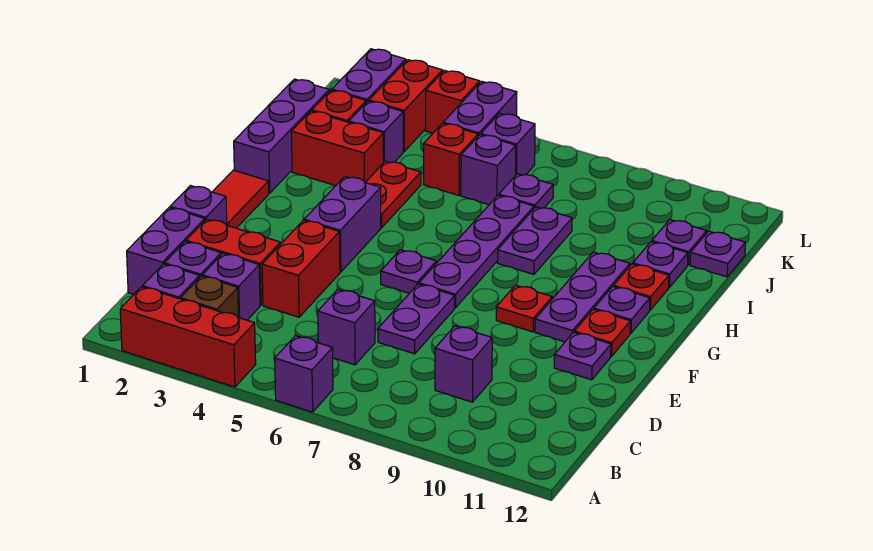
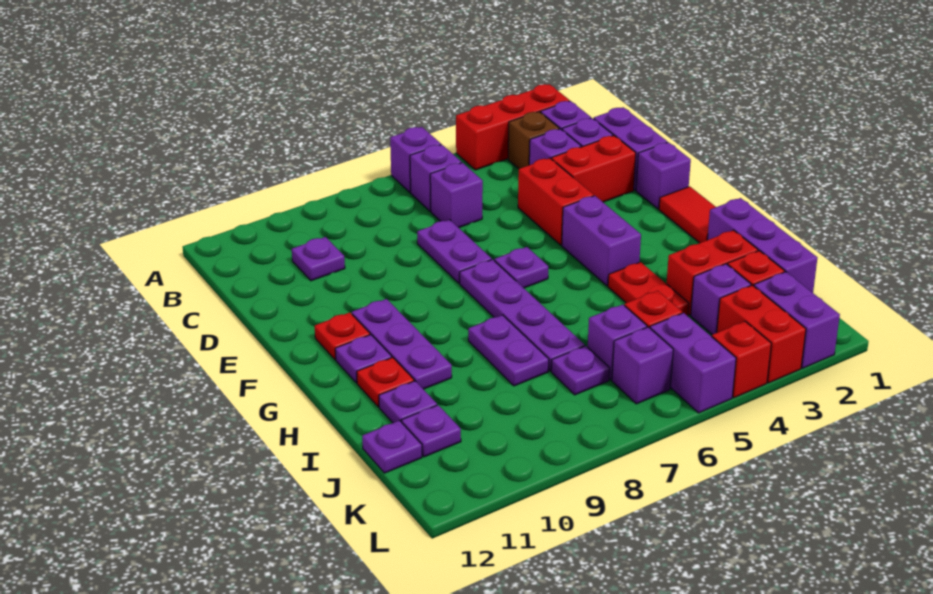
purple brick C9 level 1 -> purple brick B6 level 1
purple plate E11 level 1 -> purple plate C10 level 1
red plate F9 level 1 -> none

